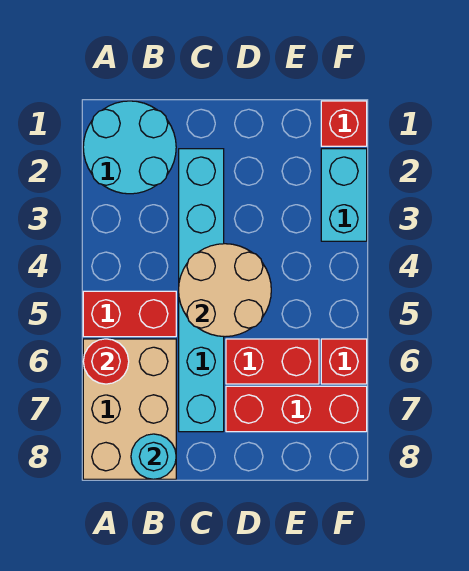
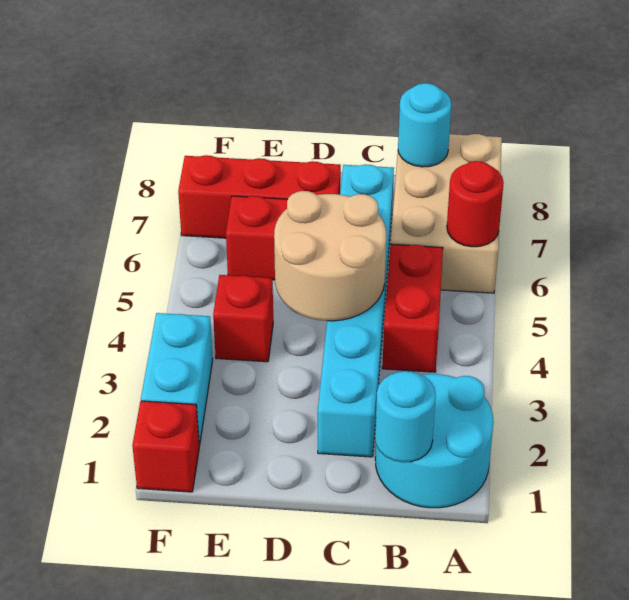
red brick A5:B5 level 1 -> red brick B4:B5 level 1
none -> cyan round brick B1 level 2
red brick F6 level 1 -> red brick E4 level 1

